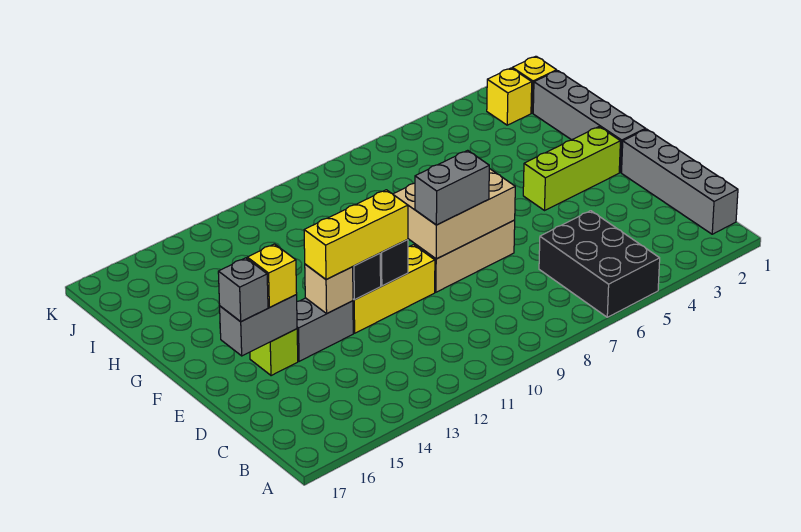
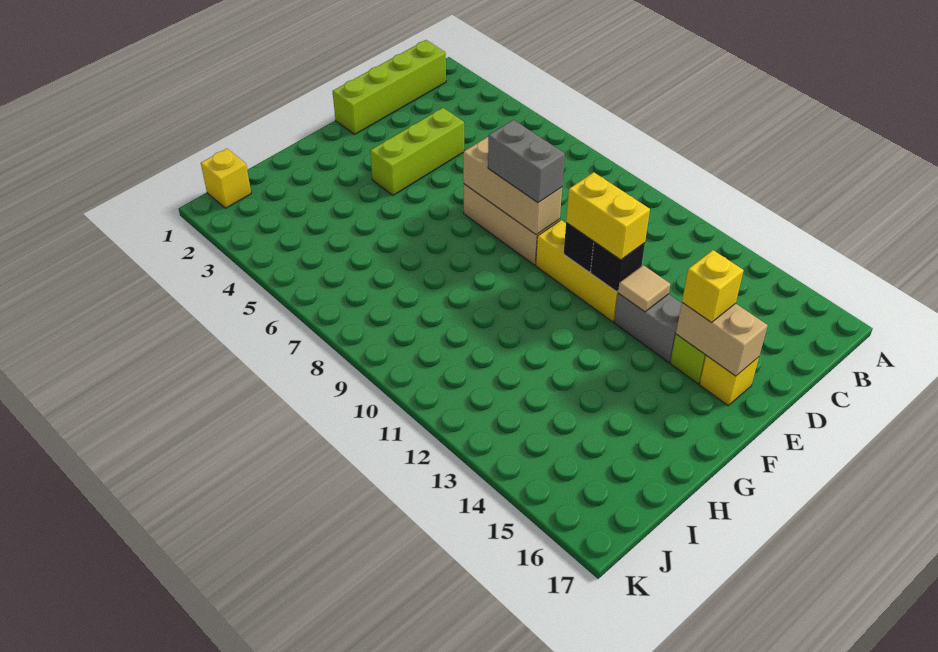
black brick A5:C6 level 1 -> none
grey brick B1:E1 level 1 -> lime brick B1:E1 level 1
tan brick E7:F9 level 2 -> tan brick E7:E9 level 2
yellow brick E11:E13 level 3 -> yellow brick E11:E12 level 3
tan brick E13 level 2 -> tan tile E13 level 2
grey brick E15:E16 level 2 -> tan brick E15:E16 level 2
grey brick E16 level 3 -> none
grey brick F1:I1 level 1 -> none
lime brick F2:F4 level 1 -> lime brick D4:F4 level 1
yellow brick J2 level 1 -> yellow brick E16 level 1

